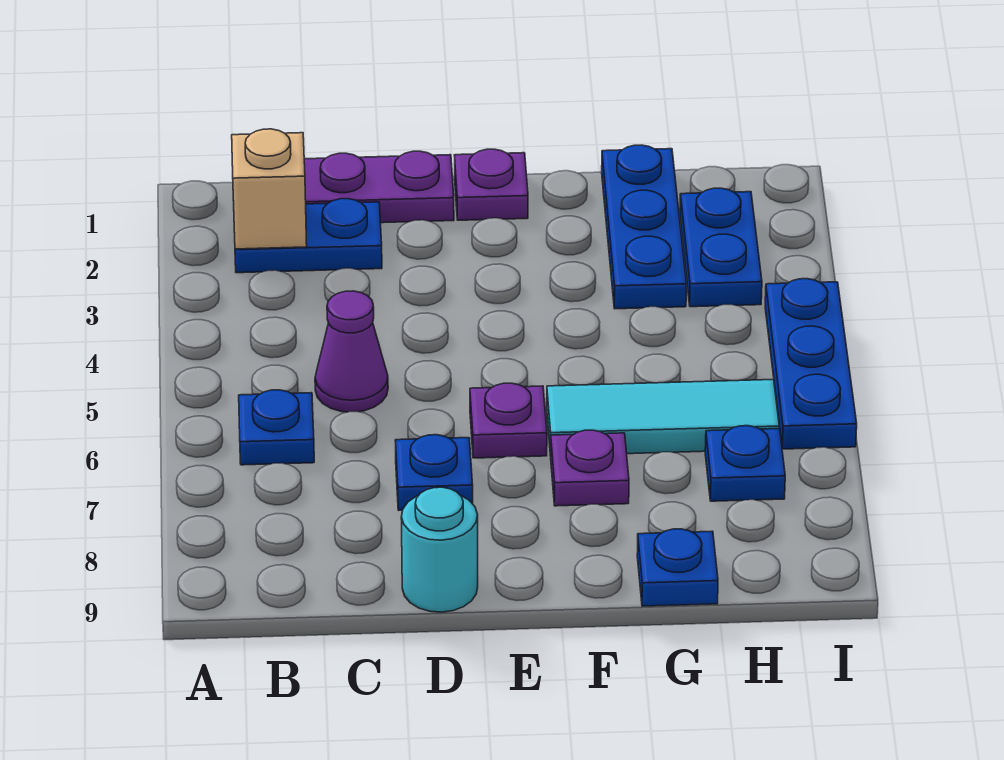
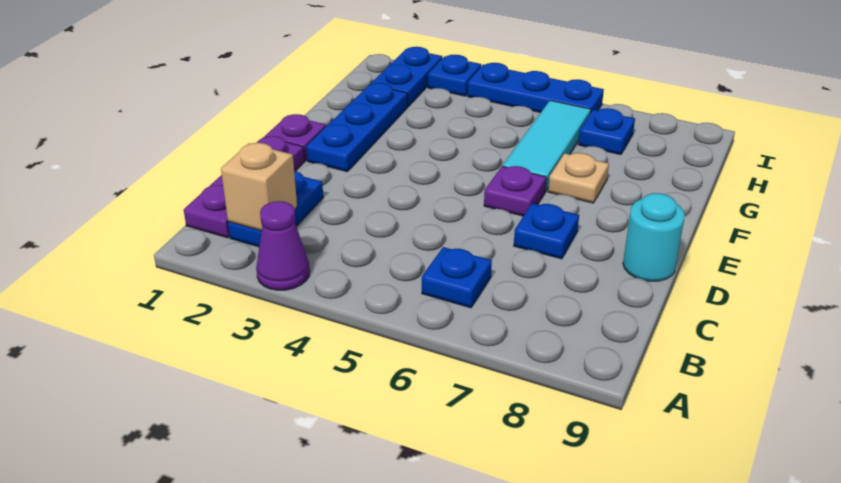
purple cone C5 level 1 -> purple cone A3 level 1
purple plate F7 level 1 -> tan plate F7 level 1
blue plate G1:G3 level 1 -> blue plate E2:G2 level 1
blue plate G9 level 1 -> blue plate I3 level 1
blue plate H2:H3 level 1 -> blue plate H2:I2 level 1

